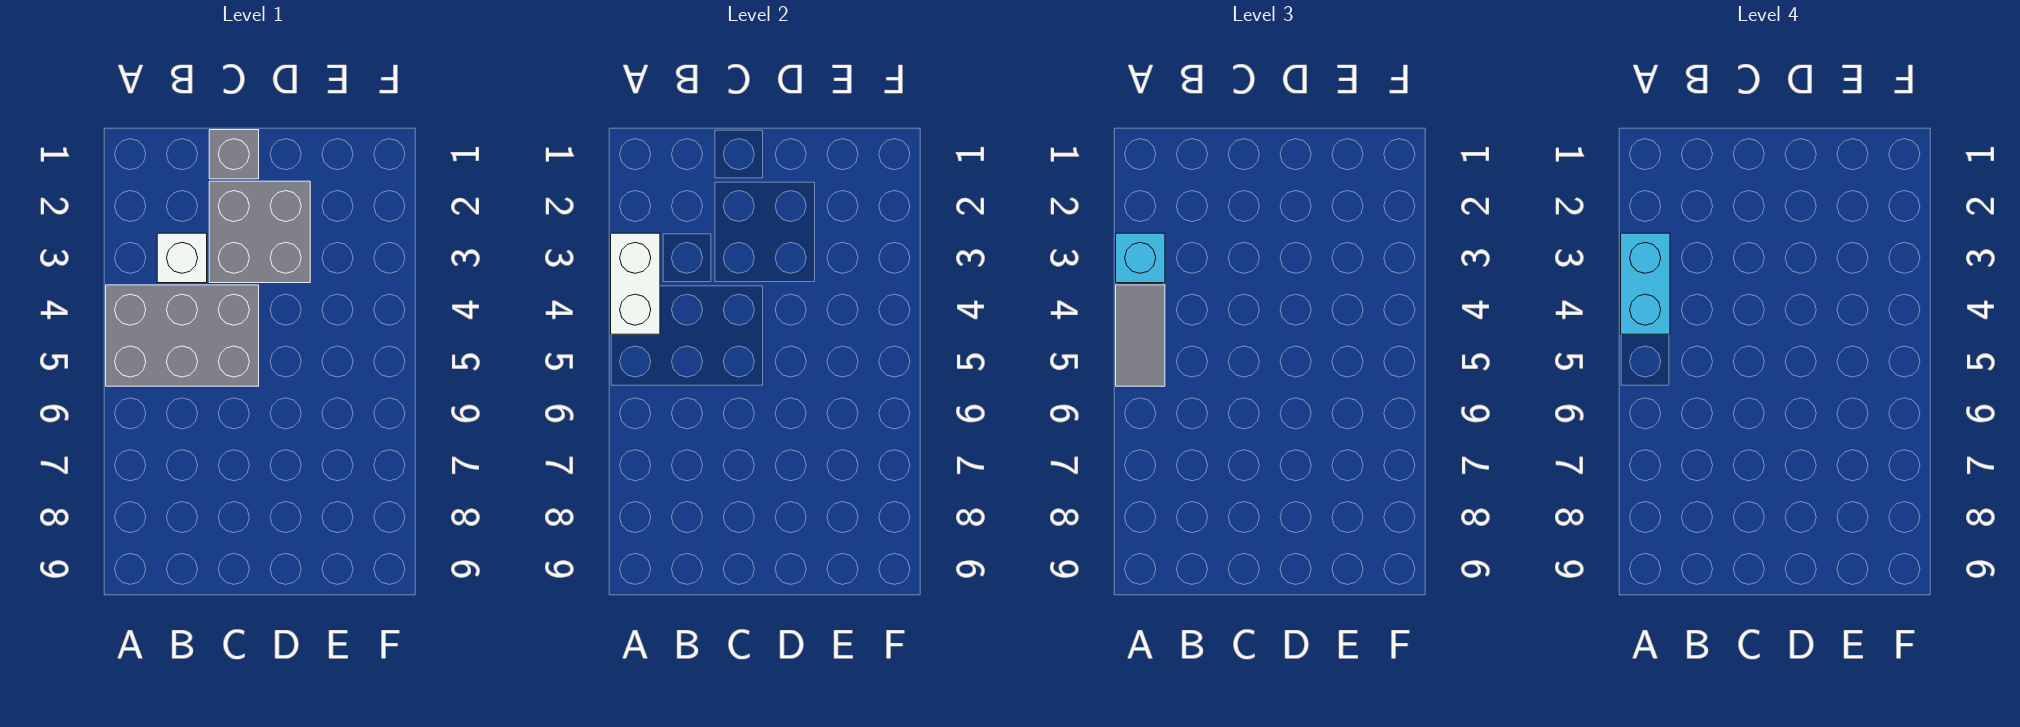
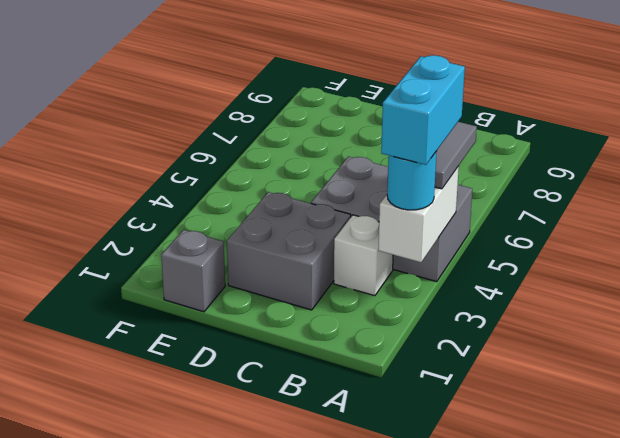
cyan brick A3 level 3 -> cyan round brick A3 level 3
grey brick C1 level 1 -> grey brick E1 level 1

